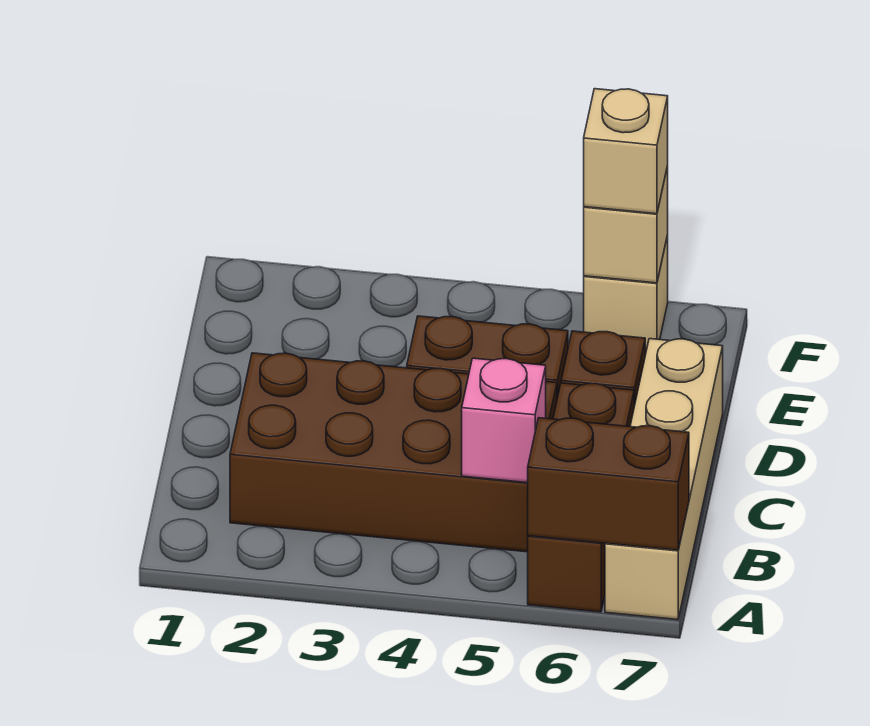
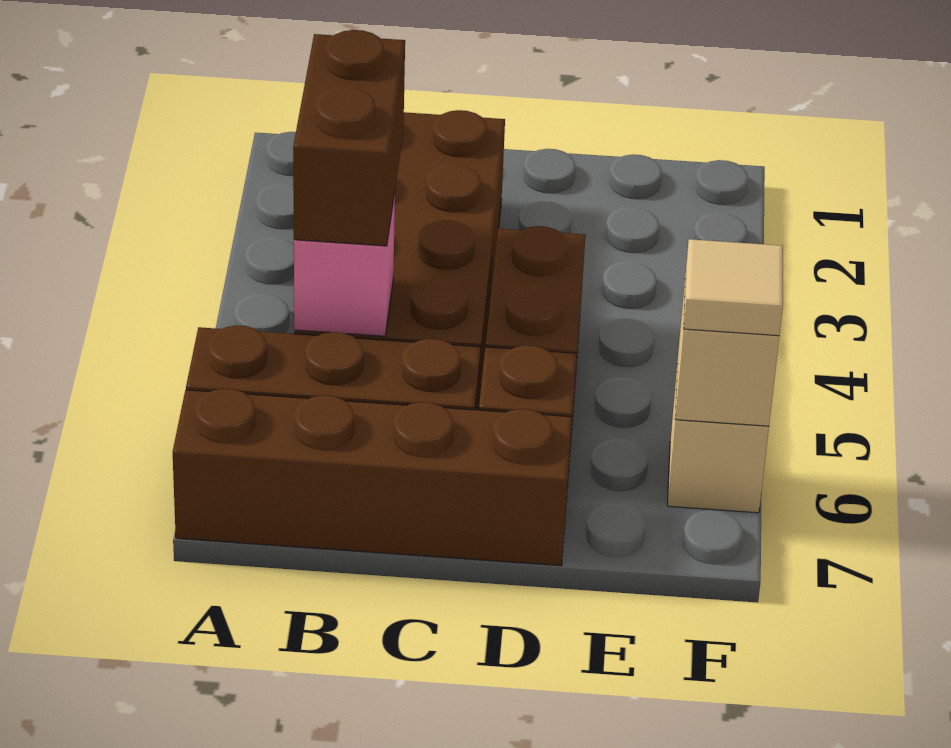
brown brick A6:A7 level 2 -> brown brick B4:B5 level 3
tan brick A7:D7 level 1 -> brown brick A7:D7 level 1
tan brick F6 level 3 -> tan tile F6 level 3

